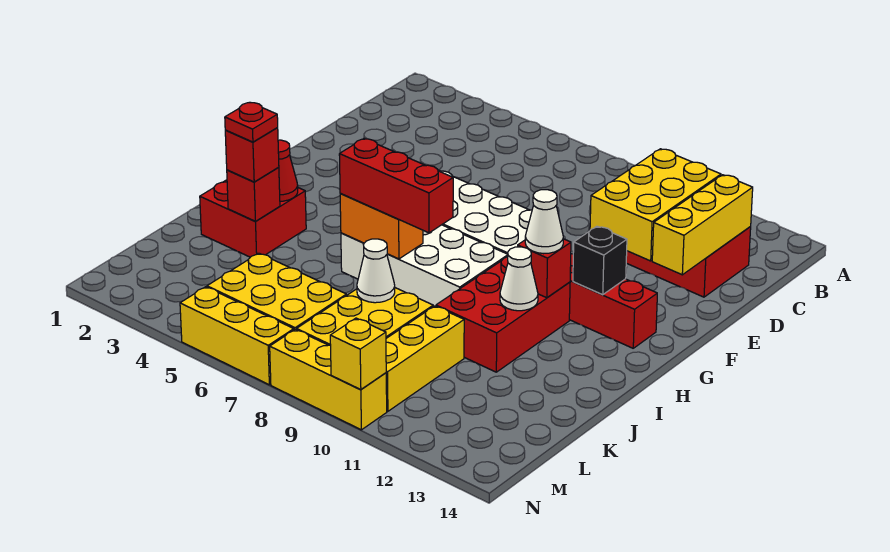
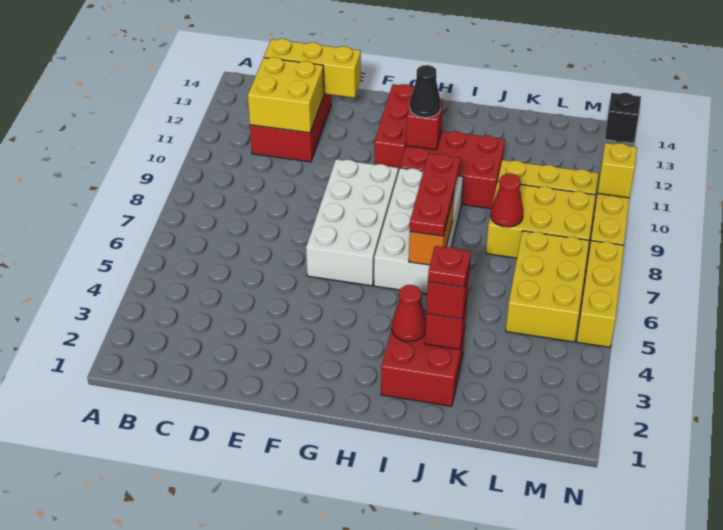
yellow brick C11:E12 level 2 -> yellow brick C11:D12 level 2
black brick G12 level 2 -> black brick N14 level 1
white cone H11 level 3 -> black cone H11 level 3
red brick I6:I8 level 3 -> red plate I6:I8 level 3
white cone I11 level 2 -> none
white cone K8 level 2 -> red cone K8 level 2

